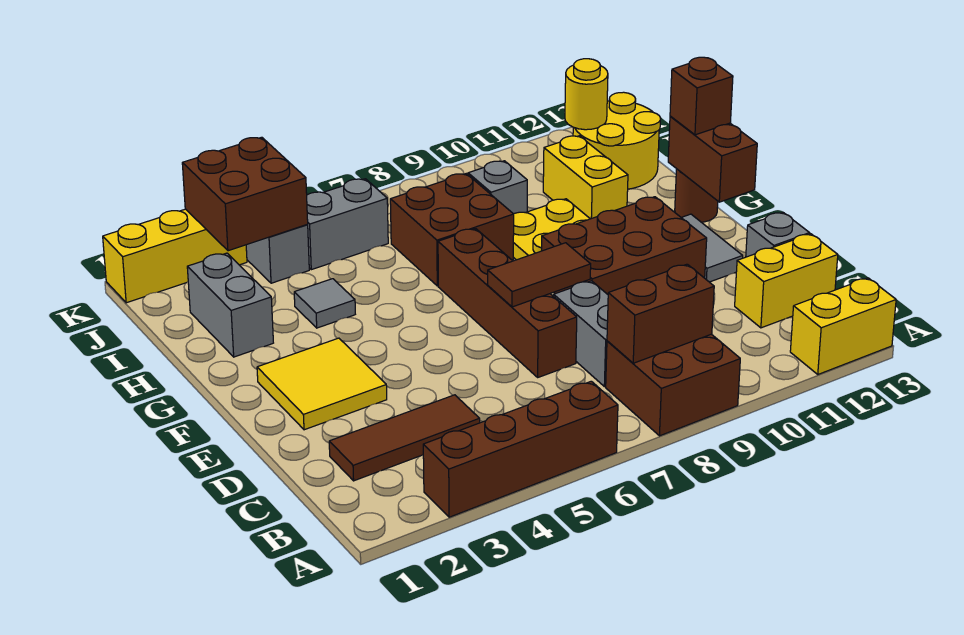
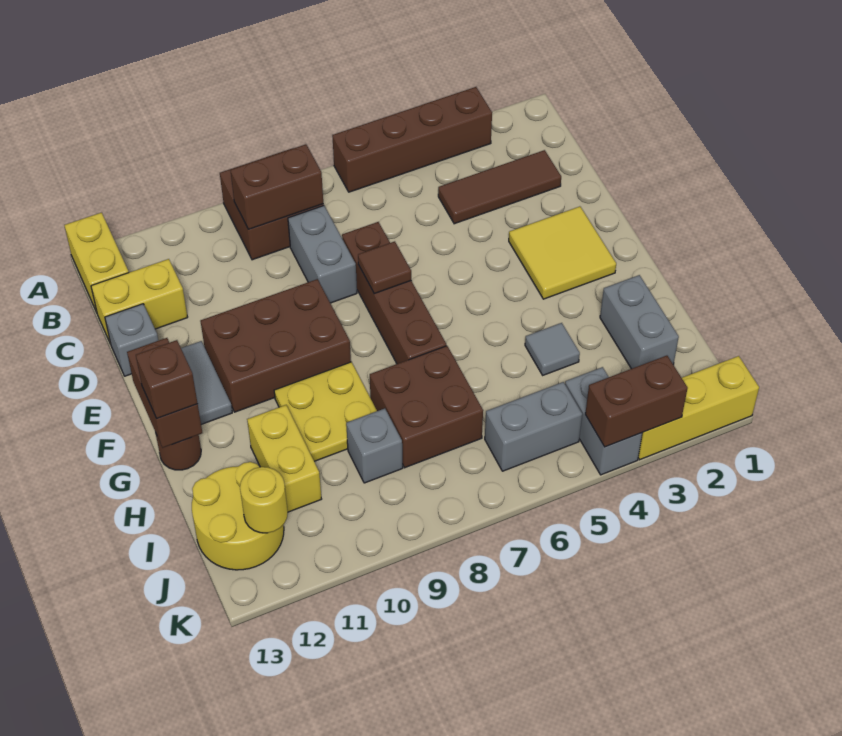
yellow brick A12:A13 level 1 -> yellow brick A13:B13 level 1
brown tile E7:E8 level 2 -> brown tile E7 level 2
brown brick J3:K4 level 2 -> brown brick K3:K4 level 2

